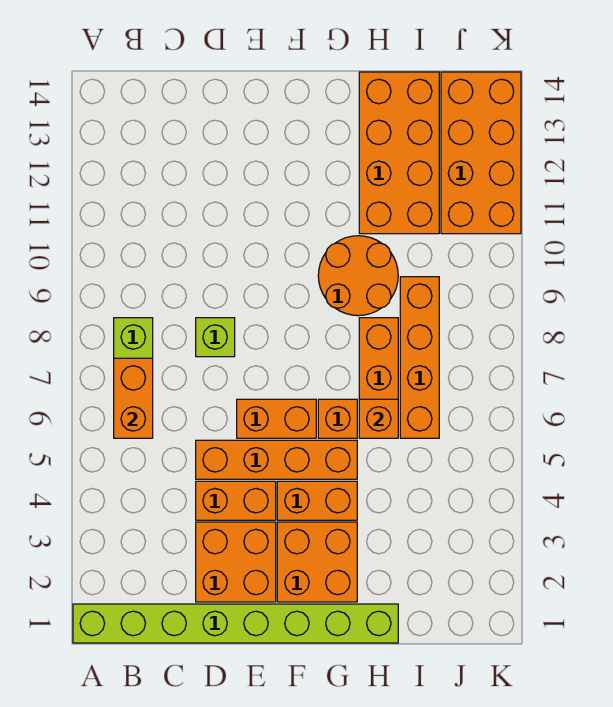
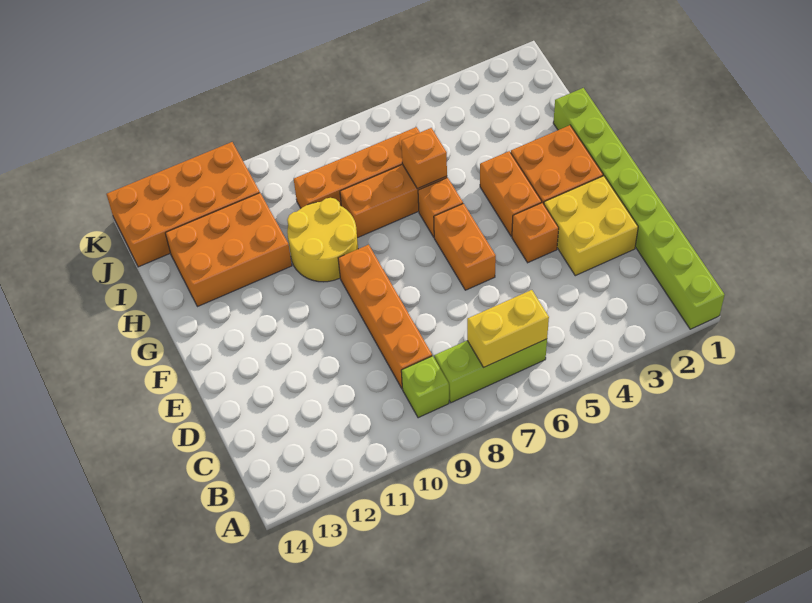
orange brick B6:B7 level 2 -> yellow brick B6:B7 level 2
orange brick D2:E3 level 1 -> yellow brick D2:E3 level 1
orange brick D4:E4 level 1 -> orange brick E4 level 1
orange brick D5:G5 level 1 -> orange brick C9:F9 level 1
lime brick D8 level 1 -> lime brick B9 level 1
orange round brick G9:H10 level 1 -> yellow round brick G9:H10 level 1
orange brick H11:I14 level 1 -> orange brick H11:I13 level 1

